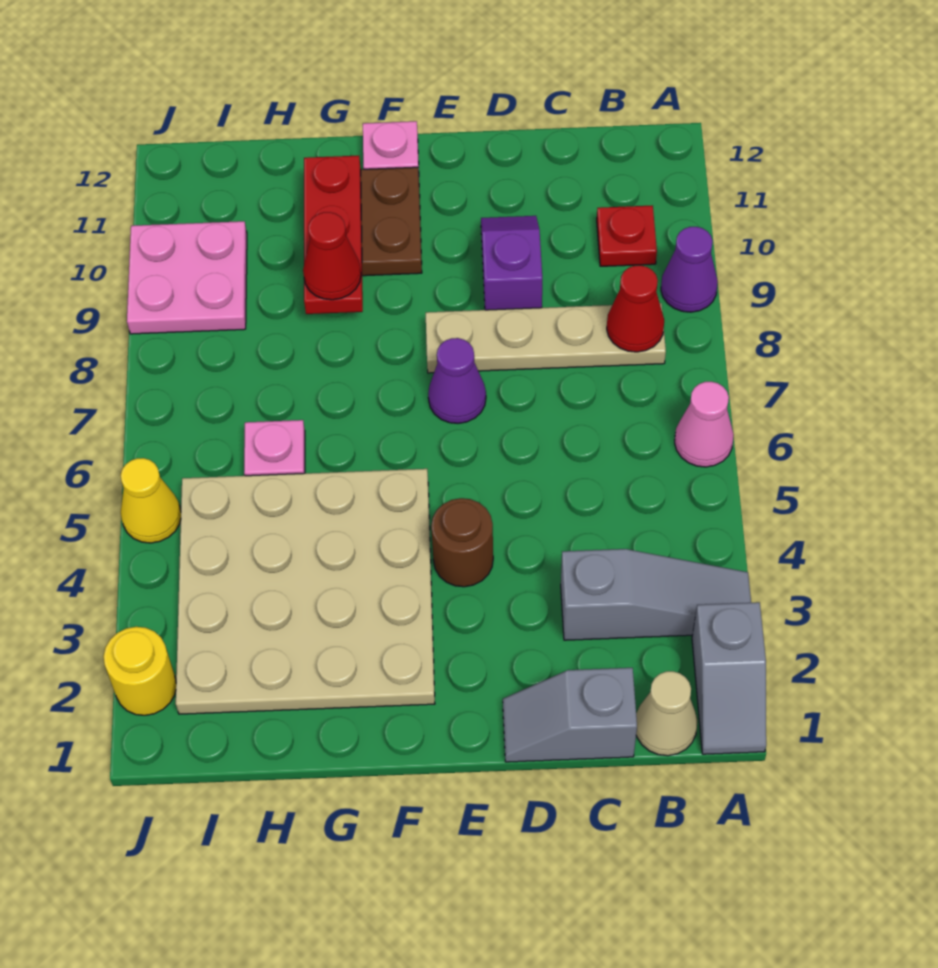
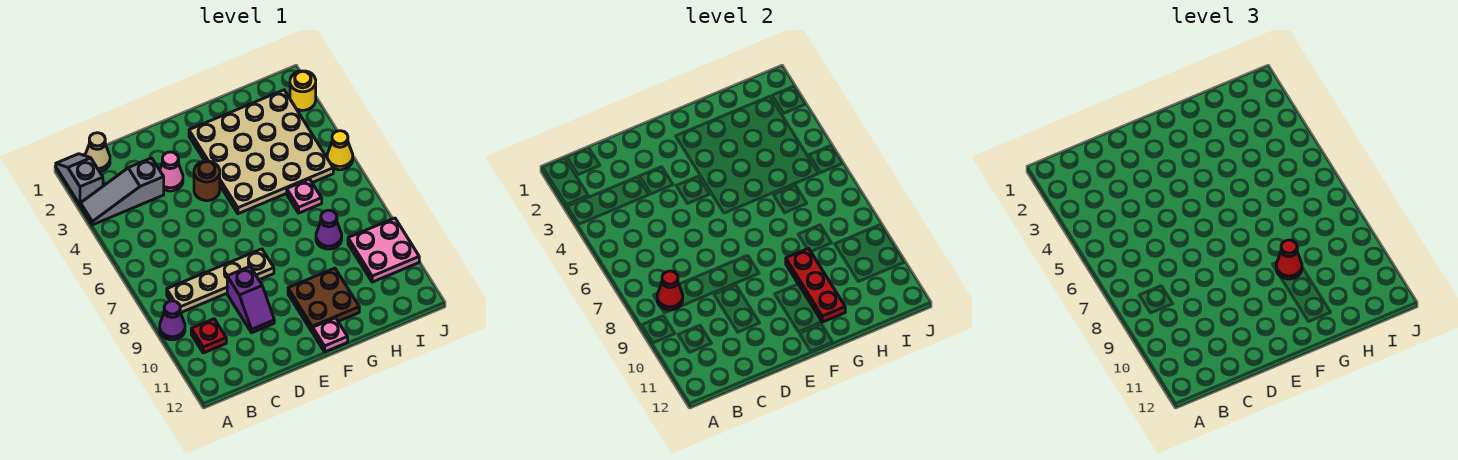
pink cone A6 level 1 -> pink cone D3 level 1
grey slope C1:D1 level 1 top C -> none
purple cone E7 level 1 -> purple cone H8 level 1

